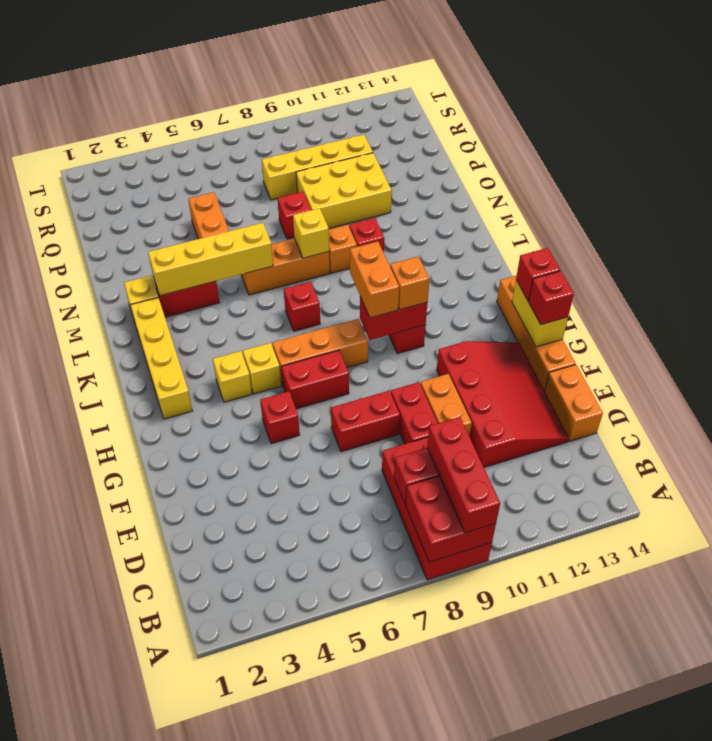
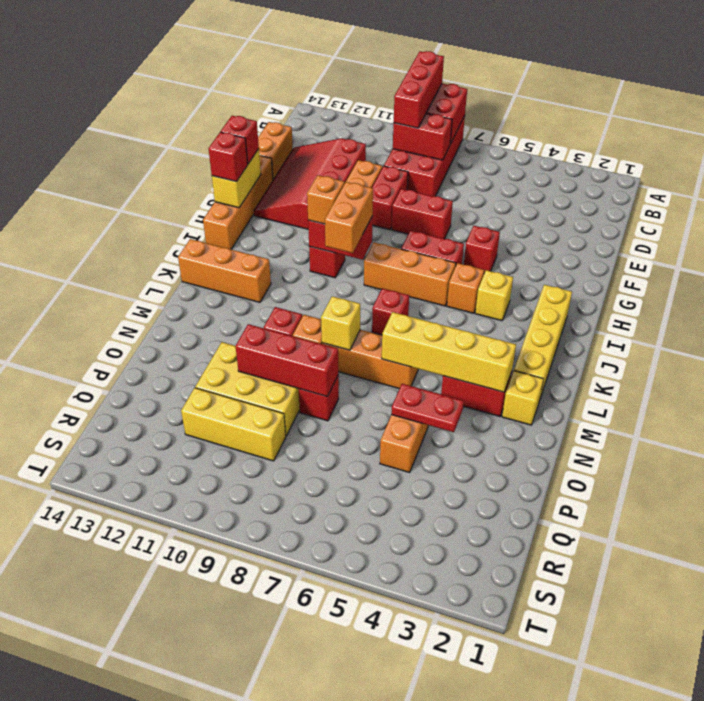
yellow brick I5 level 1 -> orange brick I5 level 1
none -> orange brick K12:K14 level 1
none -> red plate O4:O5 level 2
none -> red brick O8:O10 level 2
yellow brick Q8:Q11 level 1 -> yellow brick Q9:Q11 level 1

